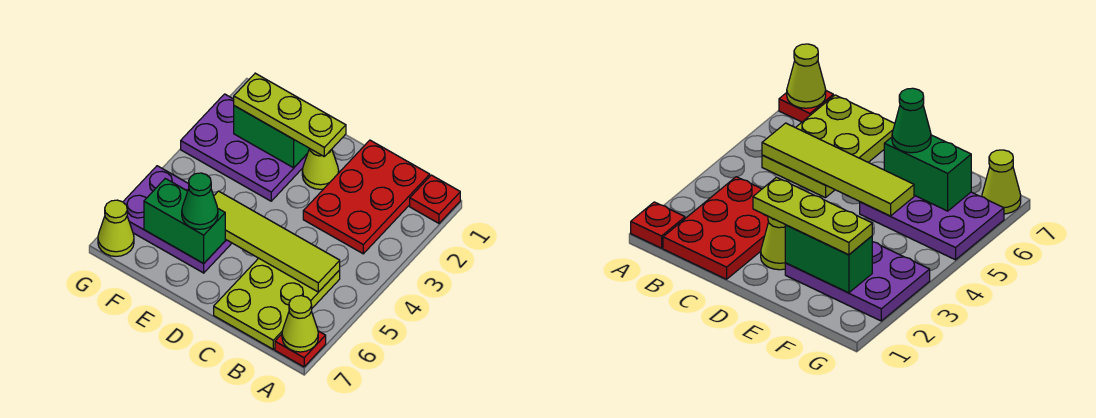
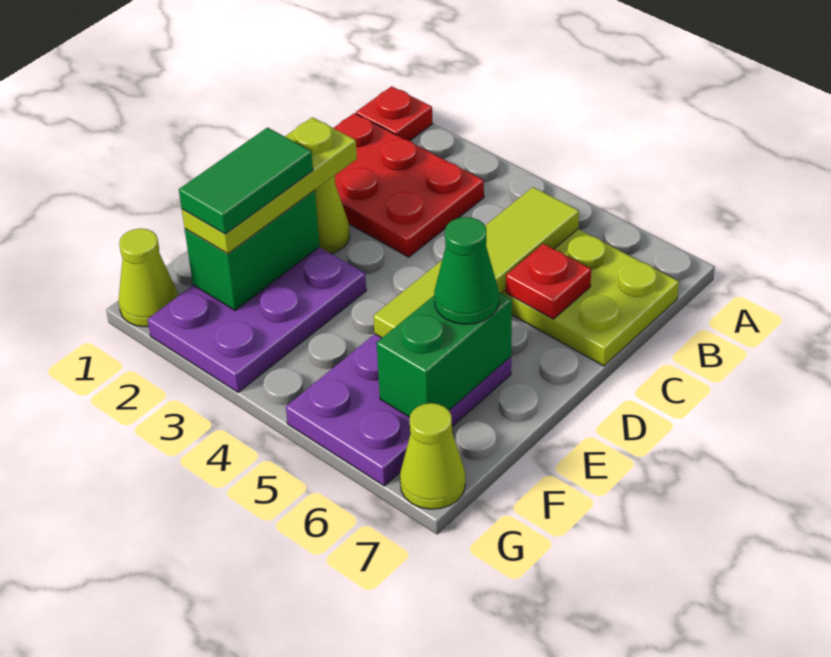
red plate A7 level 1 -> red plate C6 level 2
lime cone A7 level 2 -> lime cone G1 level 1
none -> green tile E2:F2 level 4

